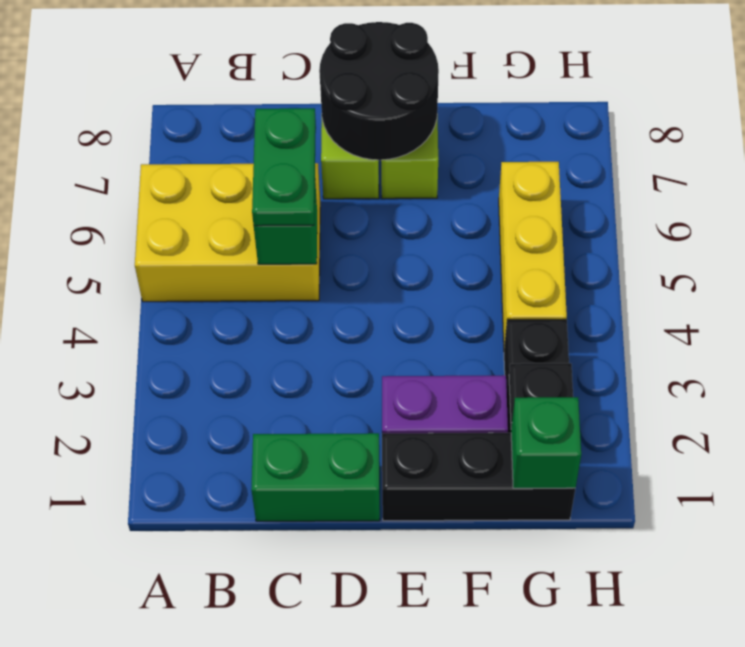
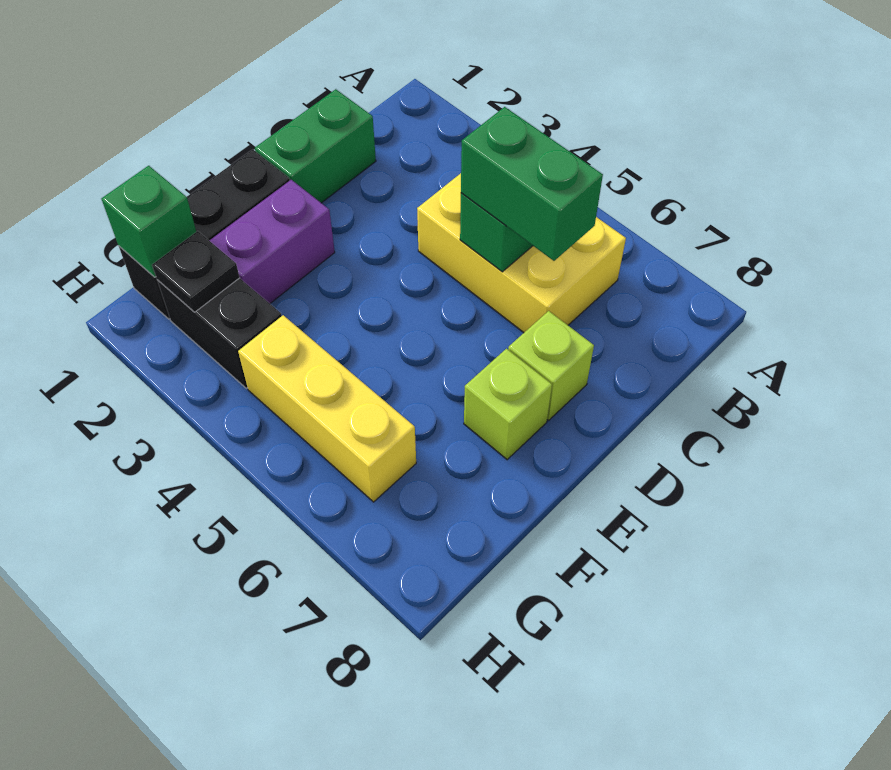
yellow brick A5:C6 level 1 -> yellow brick B4:C6 level 1
green plate C5:C6 level 3 -> green brick C5:C6 level 3
black round brick D7:E8 level 2 -> none

